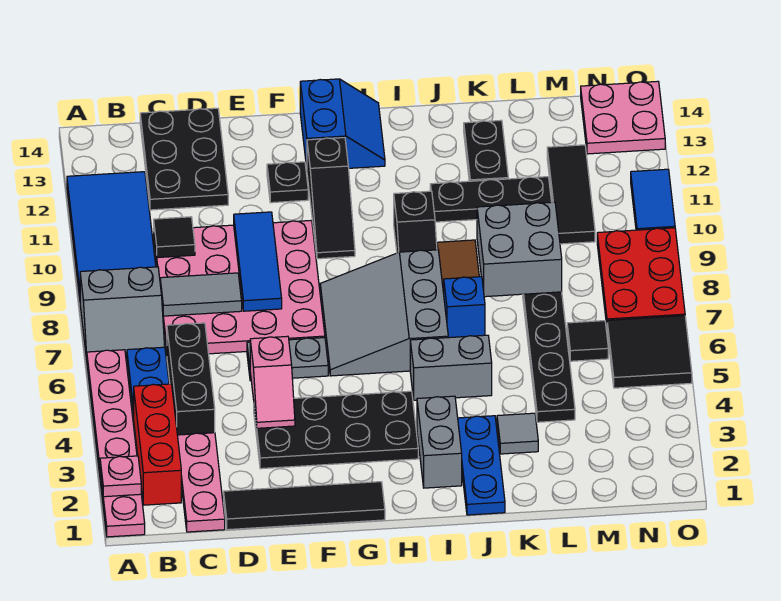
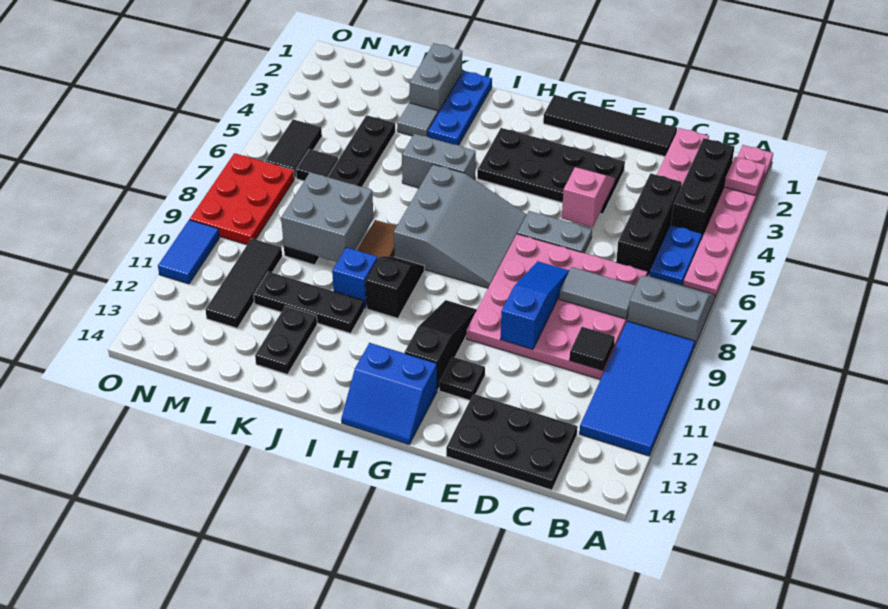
red brick B2:B4 level 1 -> black brick B2:B4 level 1
black plate C12:D14 level 1 -> black plate C13:E14 level 1
blue tile E8:E10 level 2 -> blue slope E8:E10 level 2 top 10
blue slope G13:H14 level 1 top G -> blue slope G13:H14 level 1 top 13
grey brick I2:I3 level 1 -> grey brick K1:K2 level 1
blue brick J7 level 1 -> blue brick J10 level 1
black tile N5:O6 level 1 -> black tile N5:N6 level 1
pink plate N13:O14 level 1 -> none

